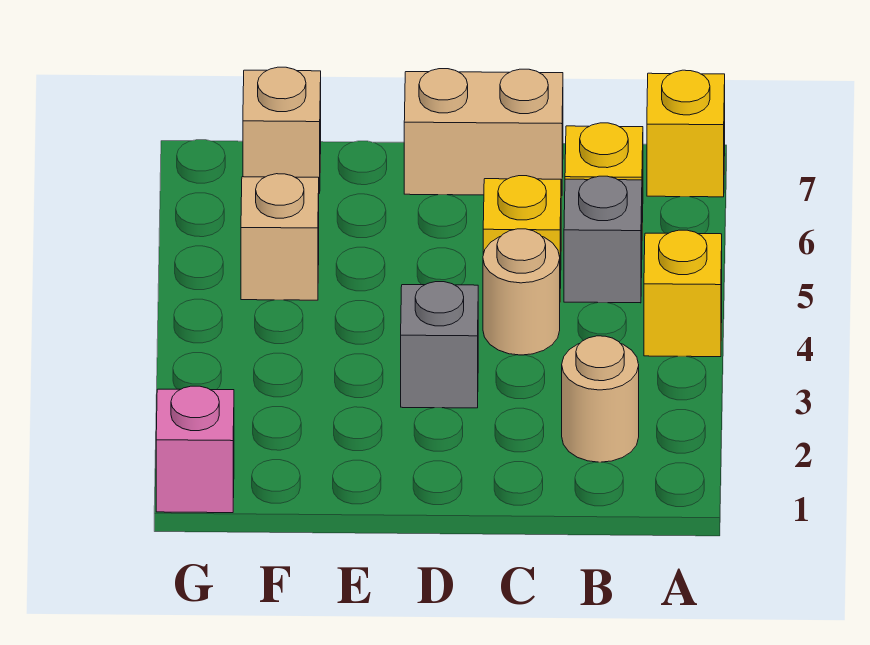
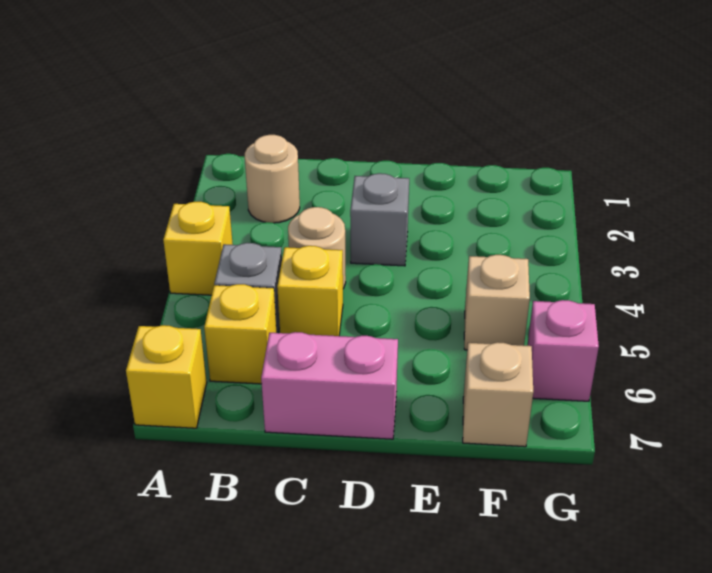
tan brick C7:D7 level 1 -> pink brick C7:D7 level 1
pink brick G1 level 1 -> pink brick G6 level 1

